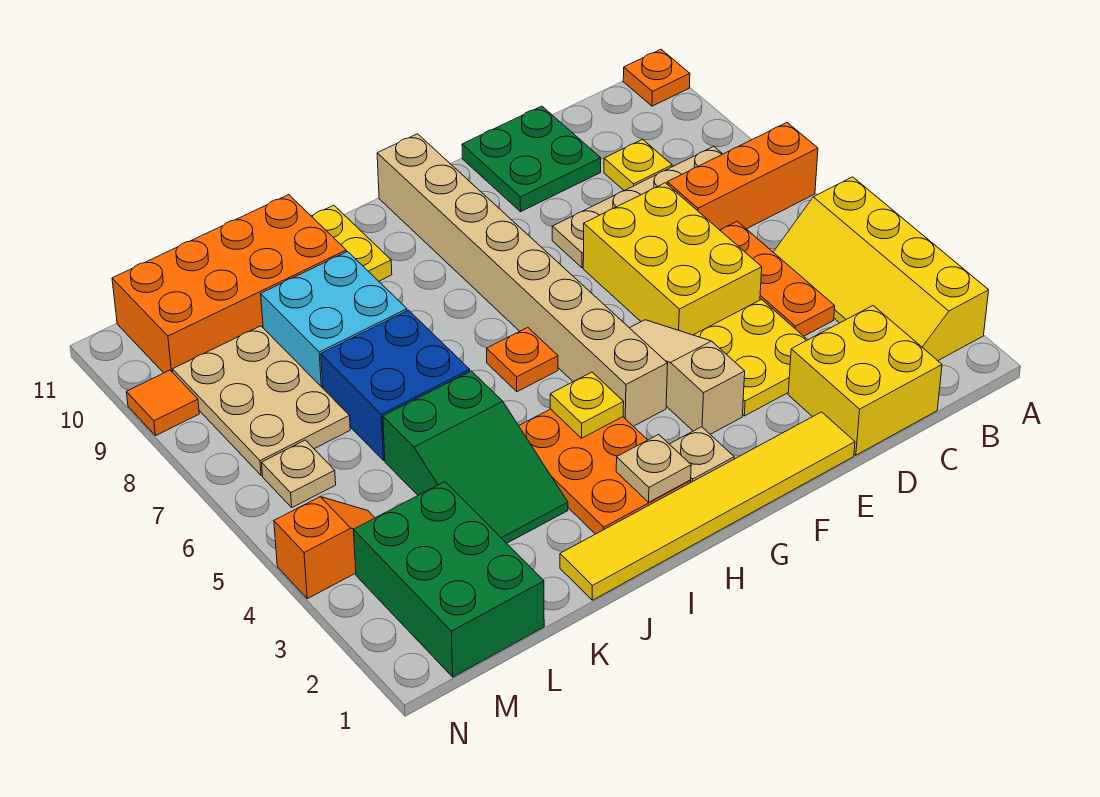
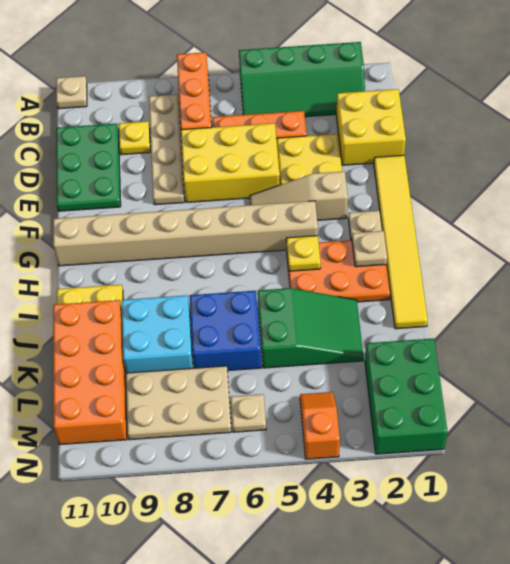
yellow slope A2:B5 level 1 top A -> green slope A2:B5 level 1 top A
orange plate A11 level 1 -> tan plate A11 level 1
green plate D10:E11 level 1 -> green plate C10:E11 level 1
orange plate H6 level 1 -> none
green brick L1:M3 level 1 -> green brick L1:N2 level 1
orange tile N9 level 1 -> none

